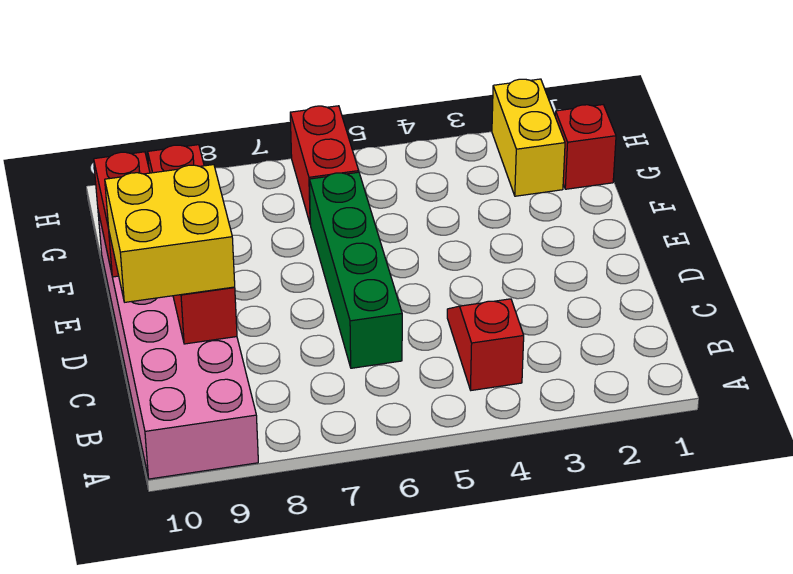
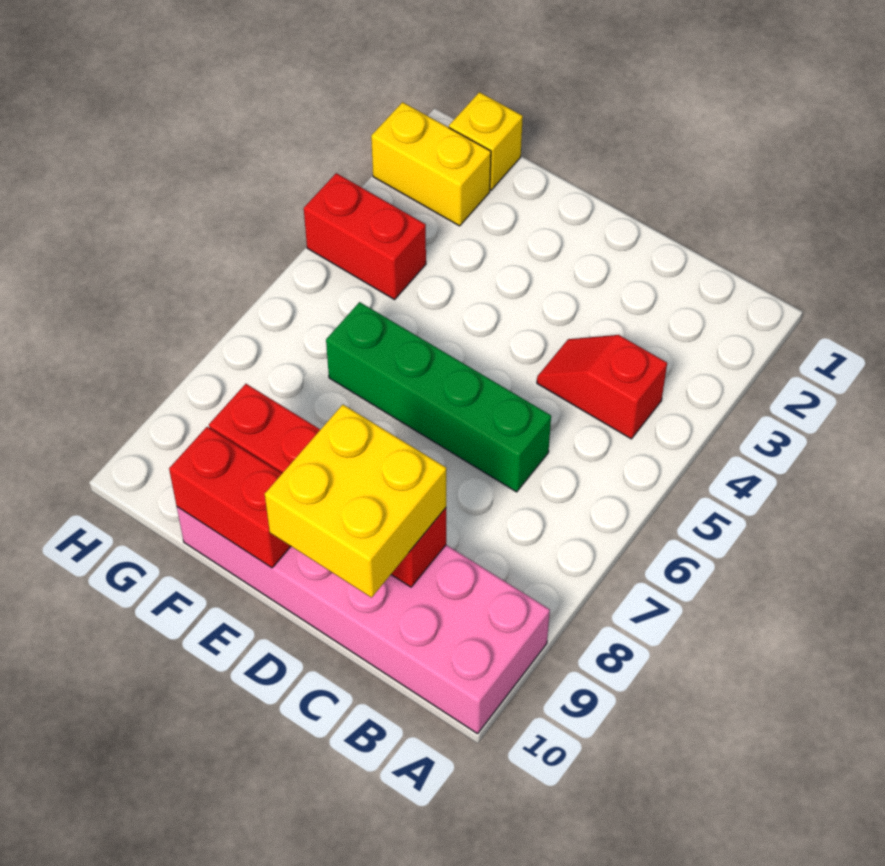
red brick G1 level 1 -> yellow brick G1 level 1
red brick G6:H6 level 1 -> red brick G4:H4 level 1

